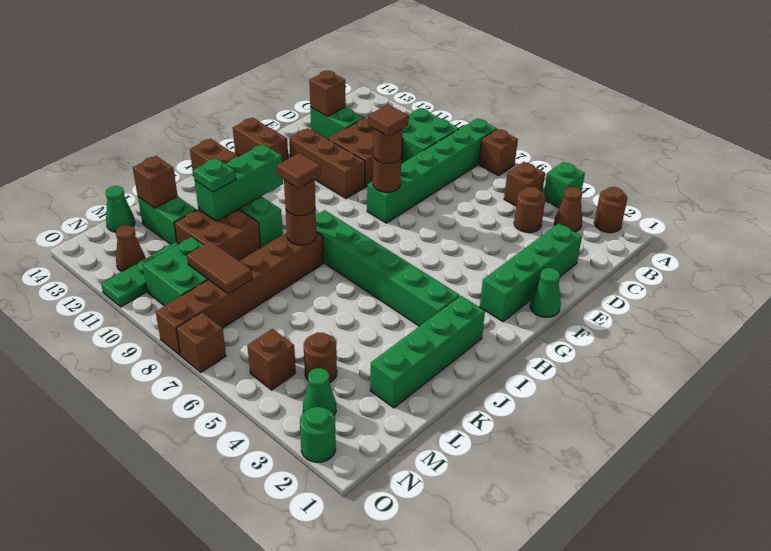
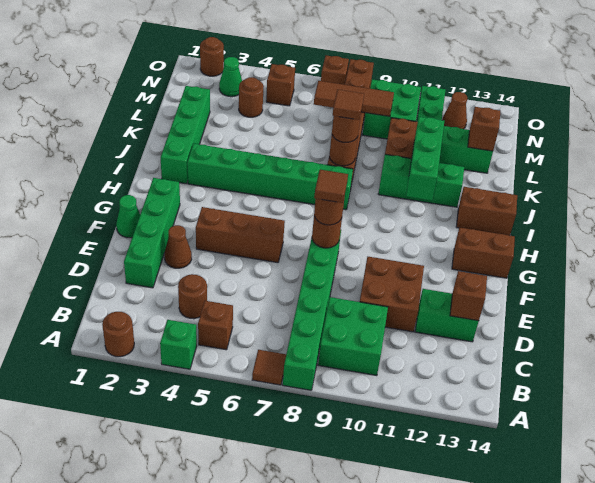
brown brick A7 level 1 -> brown tile A7 level 1
brown cone B3 level 1 -> brown cone E3 level 1
brown brick F10:F12 level 1 -> brown brick F4:F6 level 1
green plate K11 level 3 -> none
brown tile M8:M9 level 2 -> brown tile M7:M9 level 2
green cone M14 level 1 -> none
green round brick O2 level 1 -> brown round brick O2 level 1

